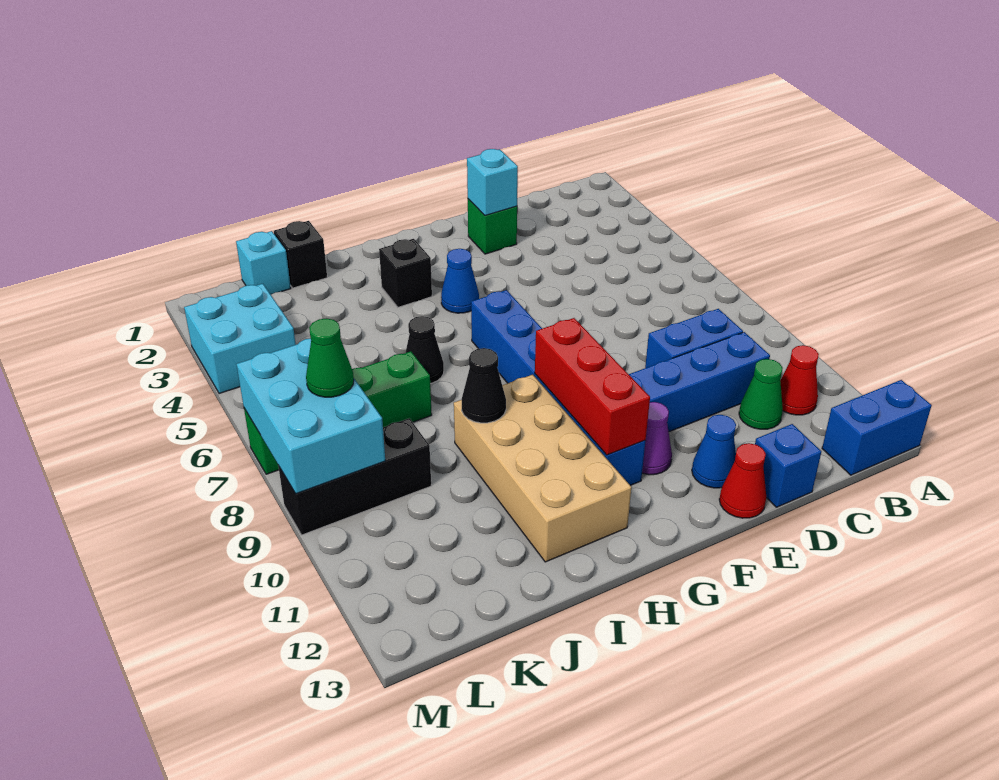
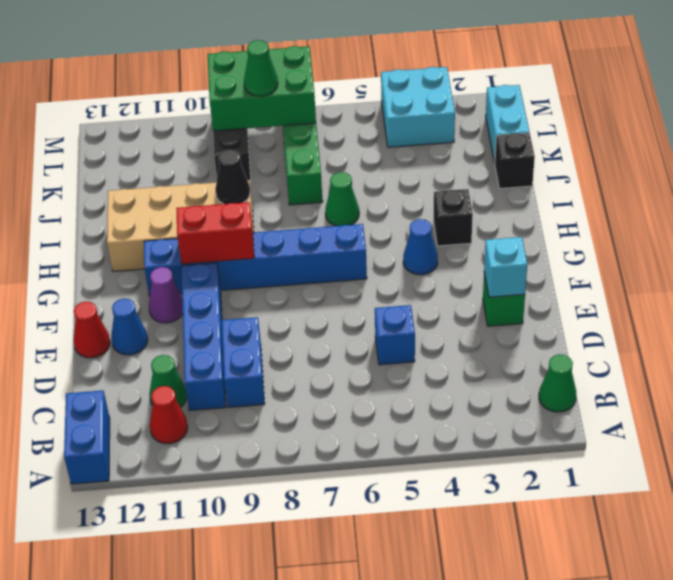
none -> green cone B1 level 1
blue brick D13 level 1 -> blue brick D5 level 1
red brick G9:G11 level 2 -> red brick G9:G10 level 2
black cone I6 level 1 -> green cone I6 level 1
cyan brick K1 level 1 -> cyan brick K1:L1 level 1
cyan brick L7:M9 level 2 -> green brick L7:M9 level 2

